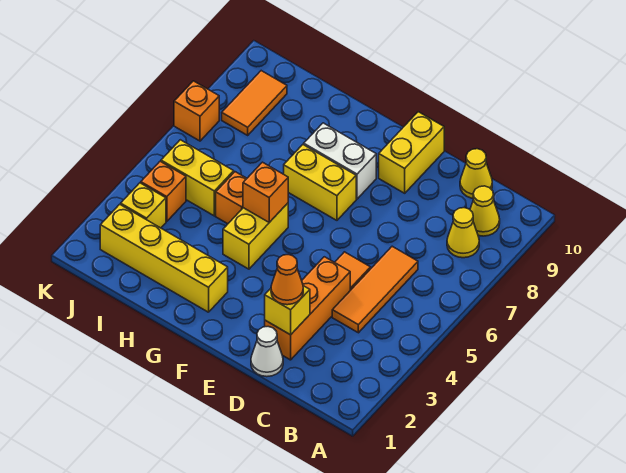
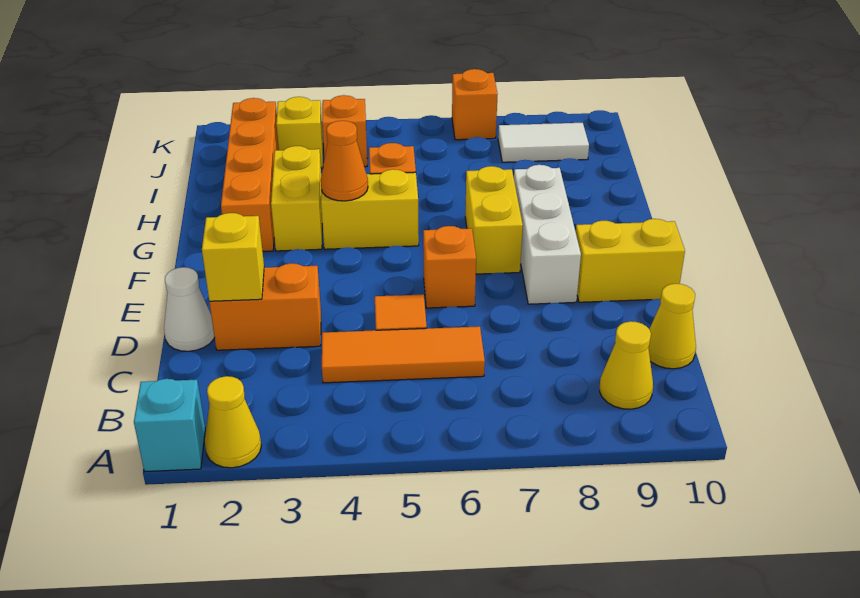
none -> cyan brick A1 level 1
yellow cone B8 level 1 -> yellow cone A2 level 1
orange brick D2:D4 level 1 -> orange brick D2:D3 level 1
orange cone D2 level 3 -> orange cone G4 level 2
white brick F8:G8 level 1 -> white brick E8:G8 level 1
yellow brick G2:J2 level 1 -> orange brick G2:J2 level 1
orange brick G5 level 2 -> orange brick E6 level 1
yellow brick I5:J5 level 1 -> yellow brick G3:H3 level 1
orange tile J8:J9 level 1 -> white tile J8:J9 level 1

